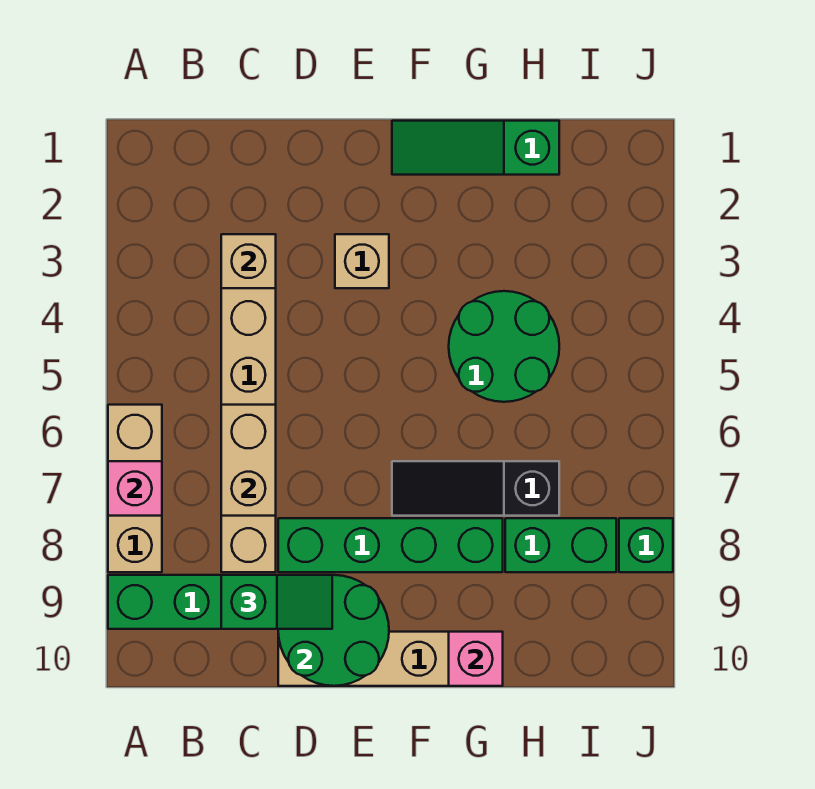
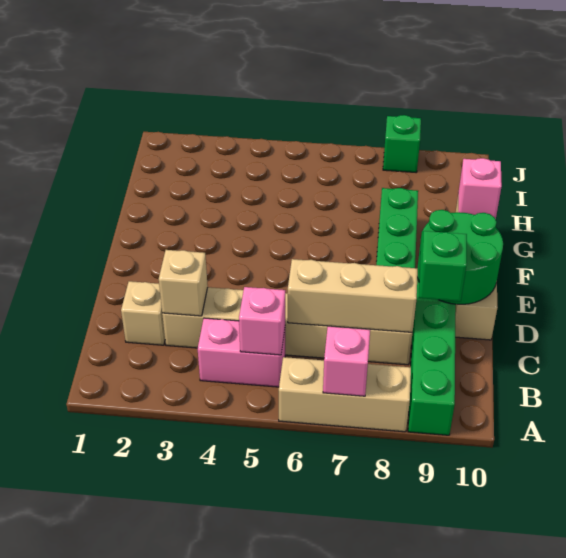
none -> pink brick B4:B5 level 1
none -> pink brick B5 level 2
tan brick C6:C7 level 2 -> tan brick C6:C8 level 2
tan brick E3 level 1 -> tan brick C2 level 1
green slope F1:H1 level 1 top H -> none
black slope F7:H7 level 1 top H -> none
green round brick G4:H5 level 1 -> none
green brick H8:I8 level 1 -> none

